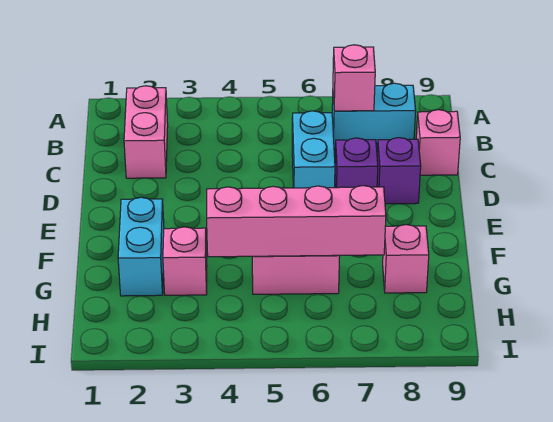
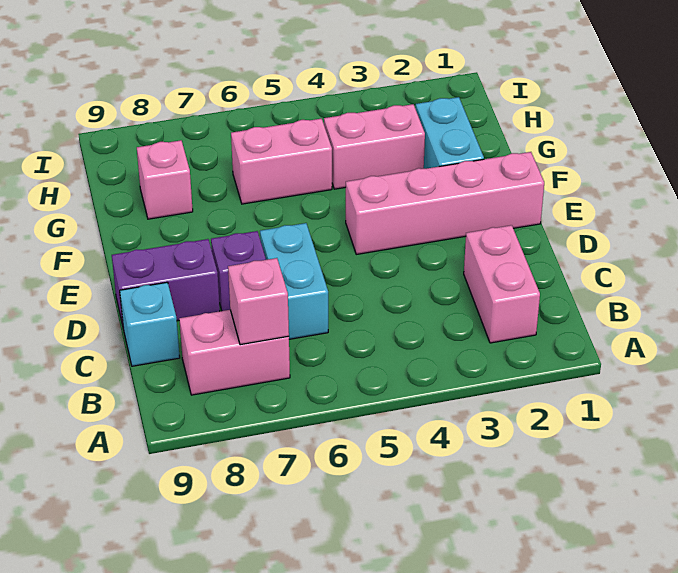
cyan brick B7:B8 level 1 -> pink brick B7:B8 level 1
pink brick C9 level 1 -> cyan brick C9 level 1
purple brick D8 level 1 -> purple brick D8:D9 level 1
pink brick G3 level 1 -> pink brick G3:G4 level 1
pink brick G4:G7 level 2 -> pink brick E1:E4 level 1

